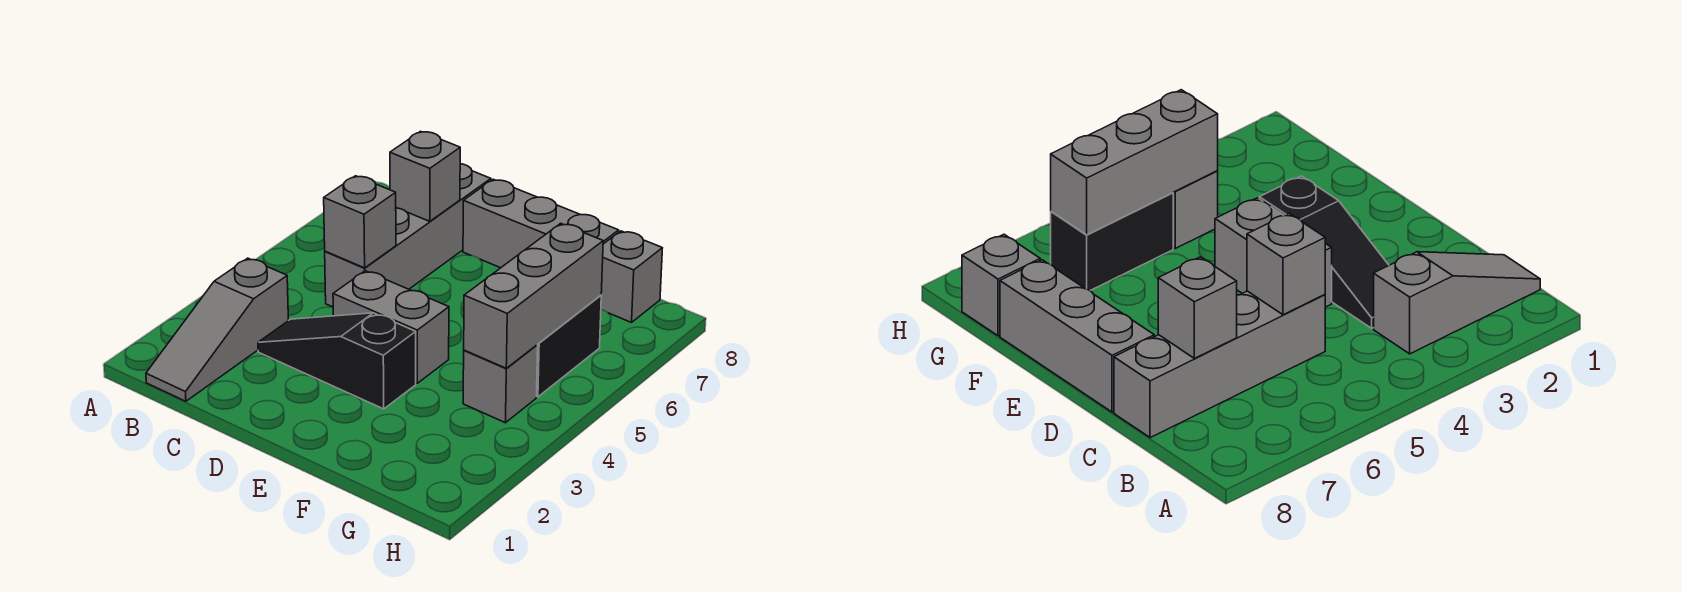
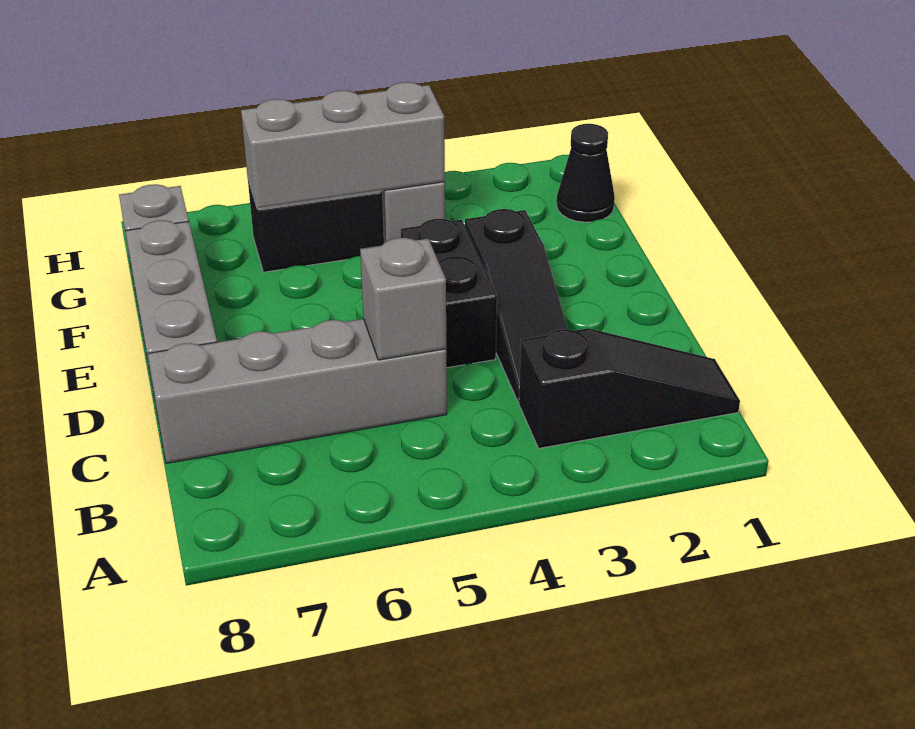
grey slope B1:B3 level 1 top 3 -> black slope B1:B3 level 1 top 3
grey brick C7 level 2 -> none
grey brick D4:E4 level 1 -> black brick D4:E4 level 1
none -> black cone G1 level 1

